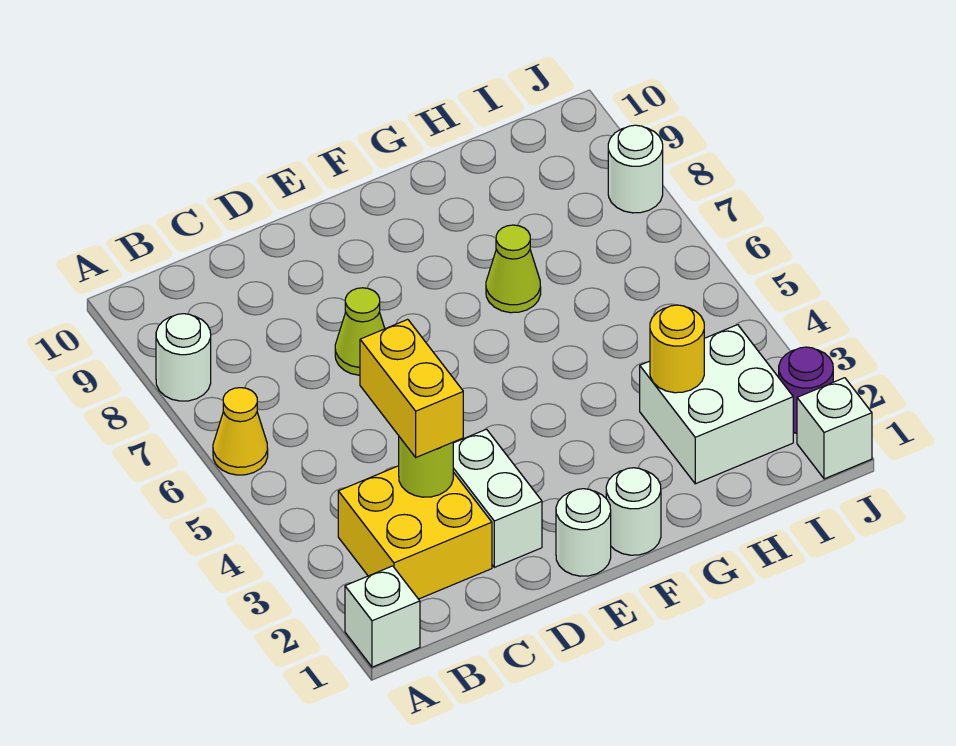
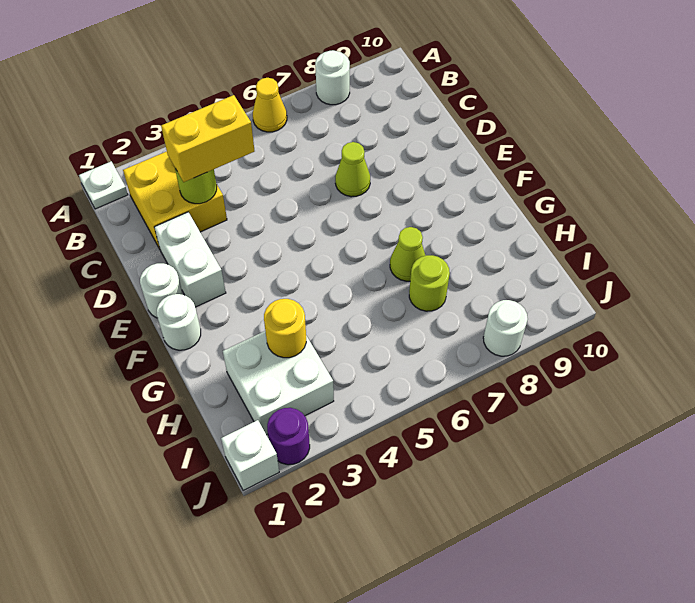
white brick A1 level 1 -> white plate A1 level 1
white brick D2:D3 level 1 -> white brick D2:E2 level 1
none -> lime round brick H7 level 1

